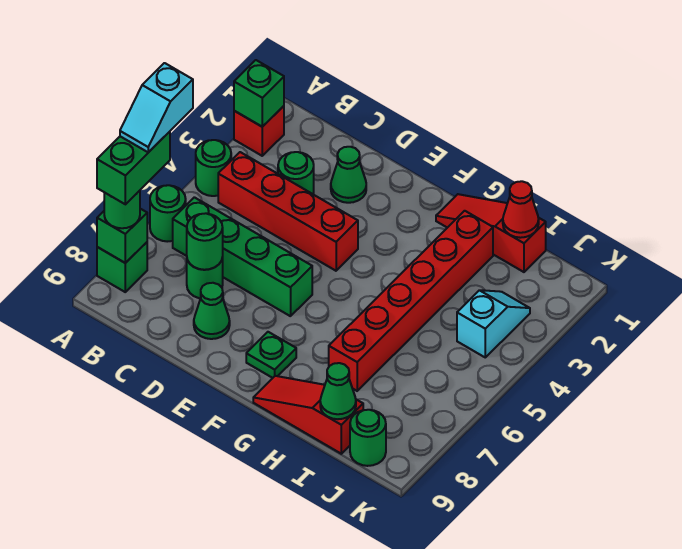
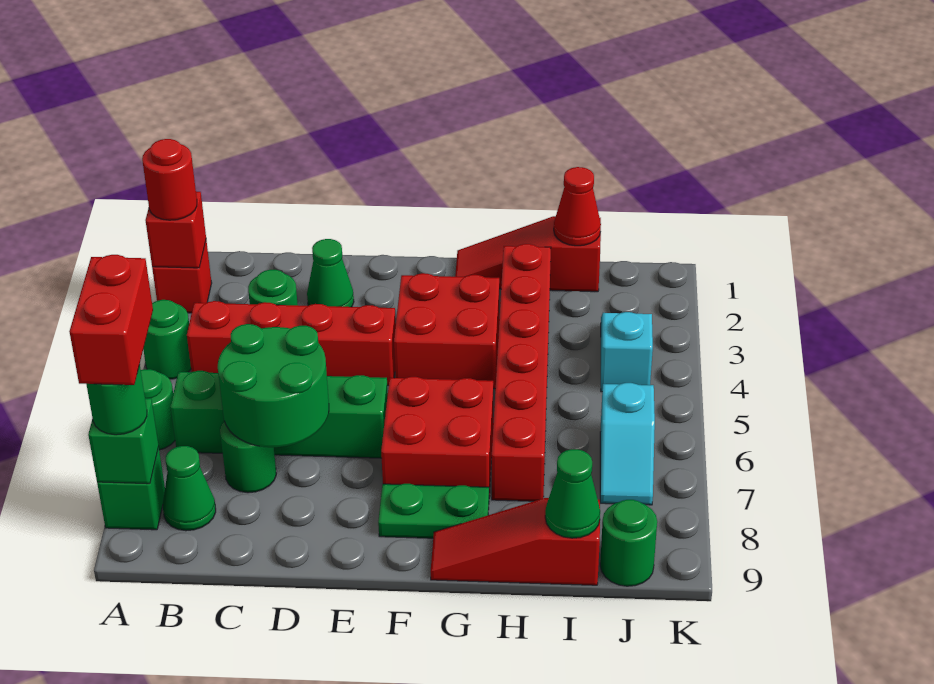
green brick A2 level 2 -> red brick A2 level 2
none -> red round brick A2 level 3
cyan slope A6:A7 level 5 top 6 -> cyan slope J6:J7 level 1 top 6
green brick A7:A8 level 4 -> red brick A7:A8 level 4
green round brick C7 level 2 -> green round brick C6:D7 level 2
green cone D8 level 1 -> green cone B8 level 1
none -> red brick F3:G4 level 1
none -> red brick F6:G7 level 1
green plate F8 level 1 -> green plate F8:G8 level 1

